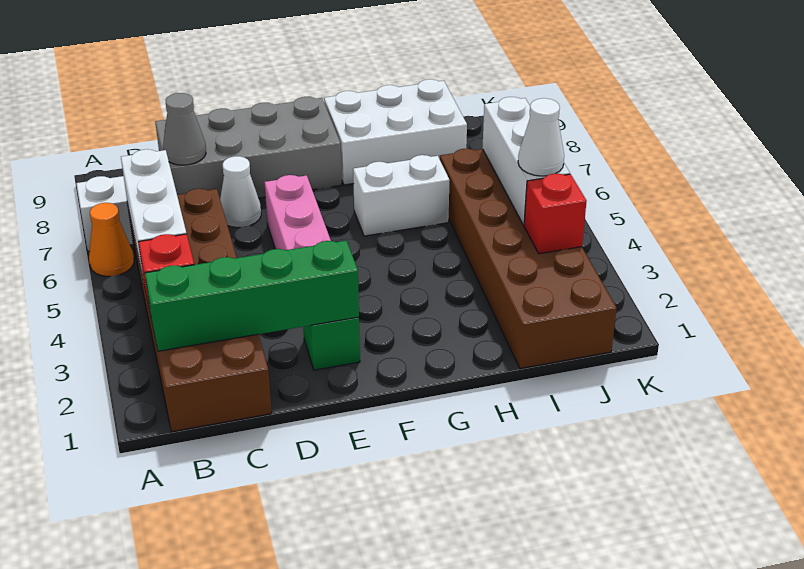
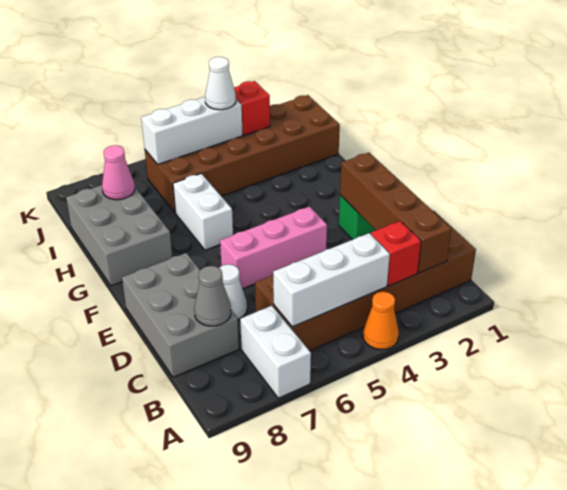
orange cone A6 level 1 -> orange cone A4 level 1
green brick B2:E2 level 2 -> brown brick B2:E2 level 2
grey brick C8:F9 level 1 -> grey brick C8:E9 level 1
white brick G8:I9 level 1 -> grey brick G8:I9 level 1
none -> pink cone I8 level 2

